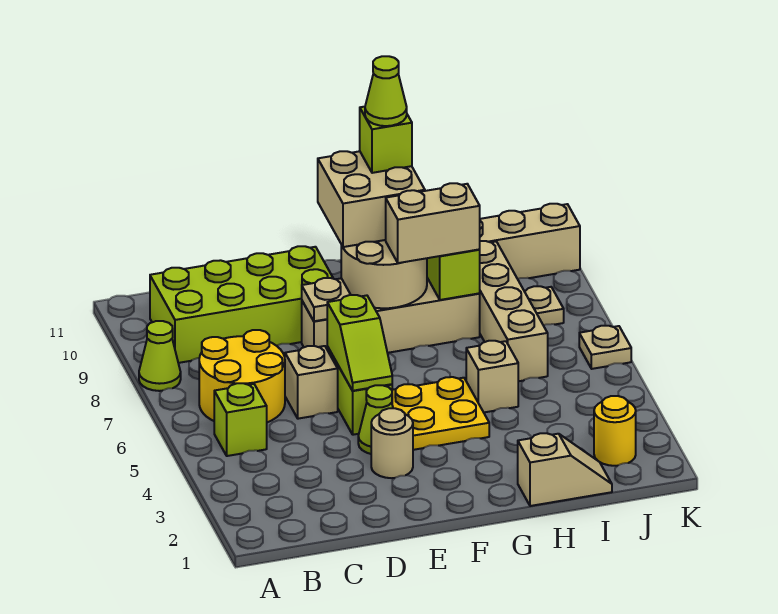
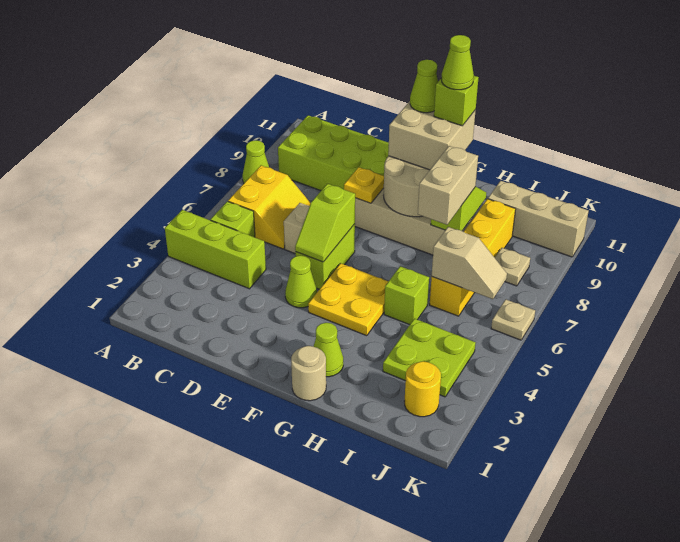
none -> lime brick A4:C4 level 1
yellow round brick B6:C7 level 1 -> yellow slope B6:C7 level 1 top B
tan round brick E3 level 1 -> tan round brick G1 level 1
tan plate E8 level 2 -> yellow plate E8 level 2
none -> lime cone F10 level 4
none -> lime cone G2 level 1
tan brick G8:H8 level 3 -> tan brick H7:H8 level 3
tan slope H1:I1 level 1 top H -> tan slope I6:J6 level 2 top I
tan brick H5 level 1 -> lime brick H5 level 1
none -> lime plate I3:J4 level 1
tan brick I6:I9 level 1 -> yellow brick I6:I9 level 1

